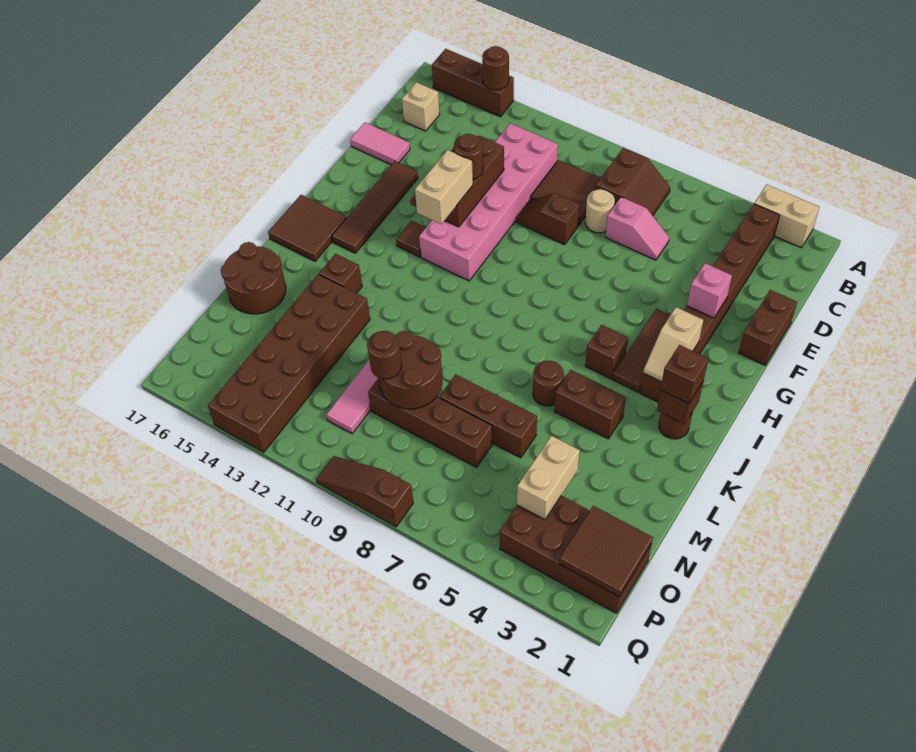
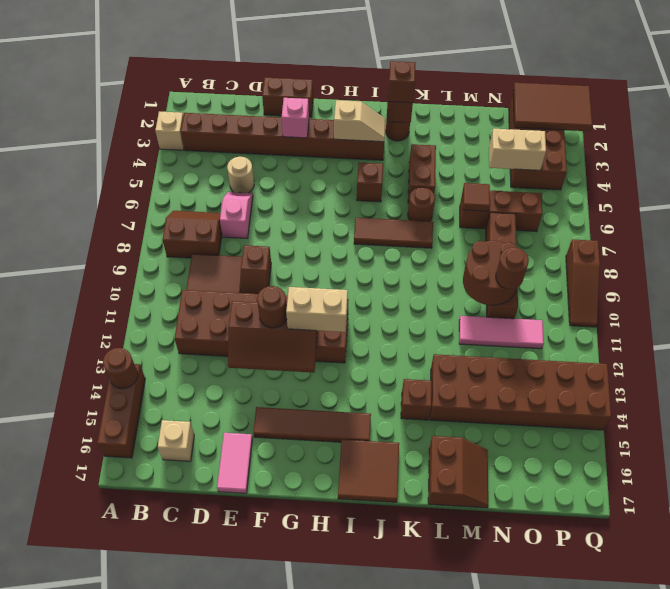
tan brick A2:A3 level 1 -> tan brick A3 level 1
pink brick C11:H12 level 1 -> brown brick C11:H12 level 1
tan round brick D8 level 1 -> tan round brick D5 level 1
brown tile G4:I4 level 1 -> brown tile I7:K7 level 1
brown tile H13 level 1 -> brown tile M6 level 2
brown round brick L16:M17 level 1 -> brown slope L16:M17 level 1 top L
brown brick M6:M8 level 1 -> brown brick M6:O6 level 1
brown tile O1:P2 level 2 -> brown tile O1:Q2 level 2

